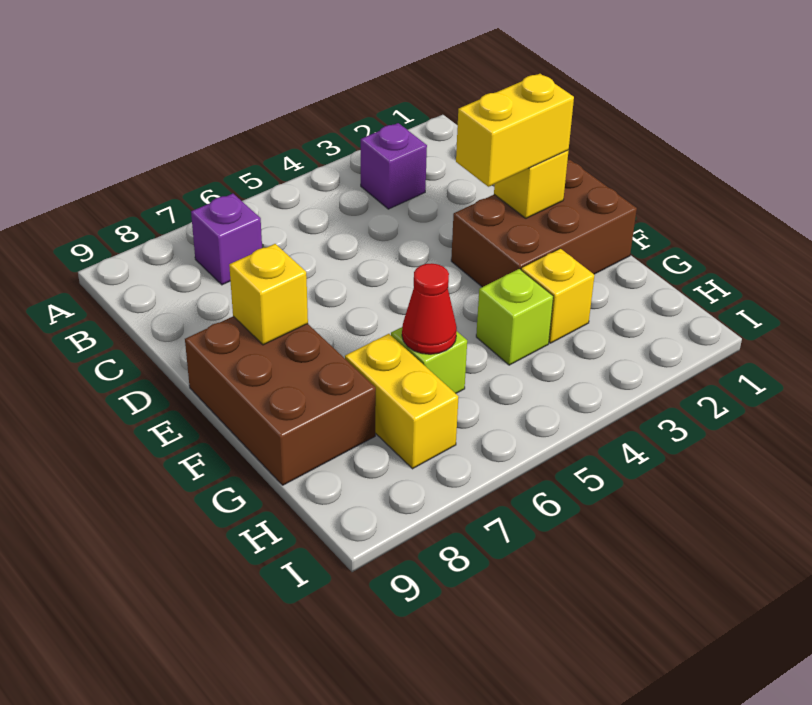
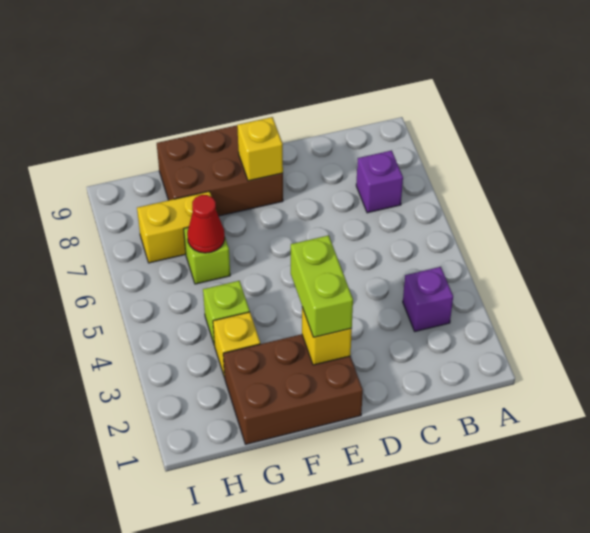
brown brick E1:F3 level 1 -> brown brick E1:G2 level 1
yellow brick E2:E3 level 3 -> lime brick E2:E3 level 3

